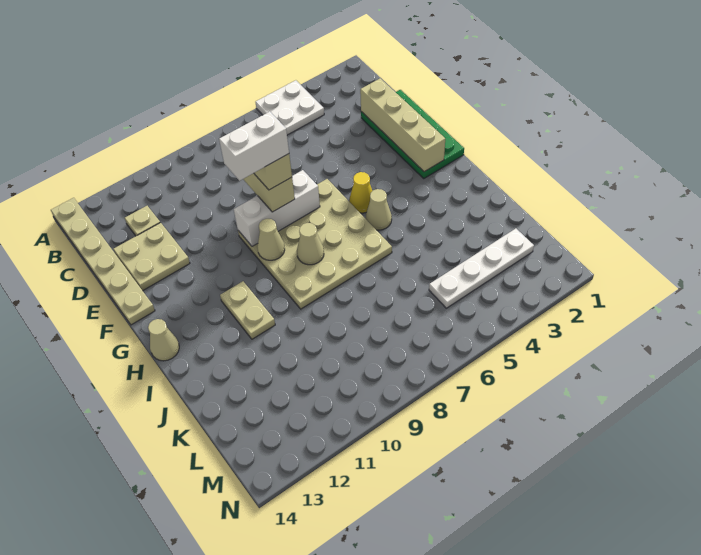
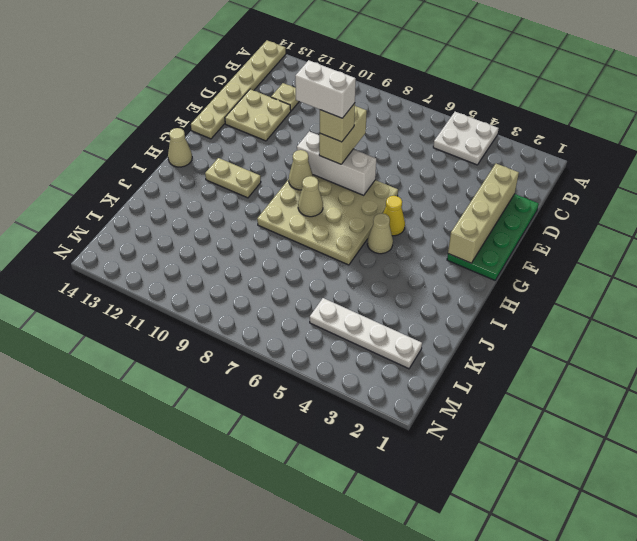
tan plate H11:I11 level 1 -> tan plate H11:H12 level 1

